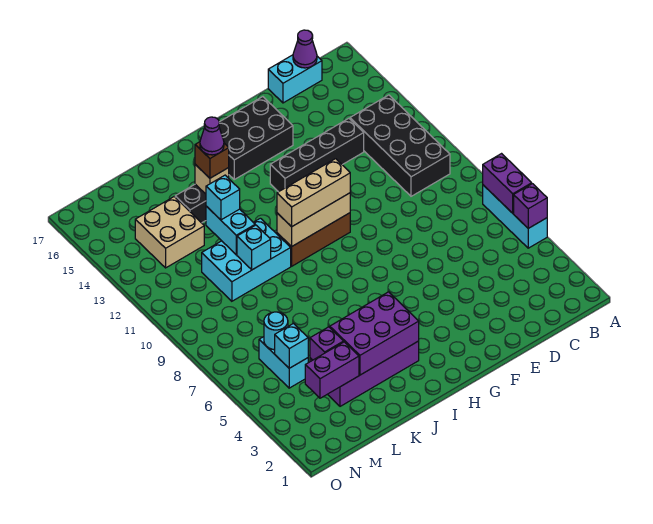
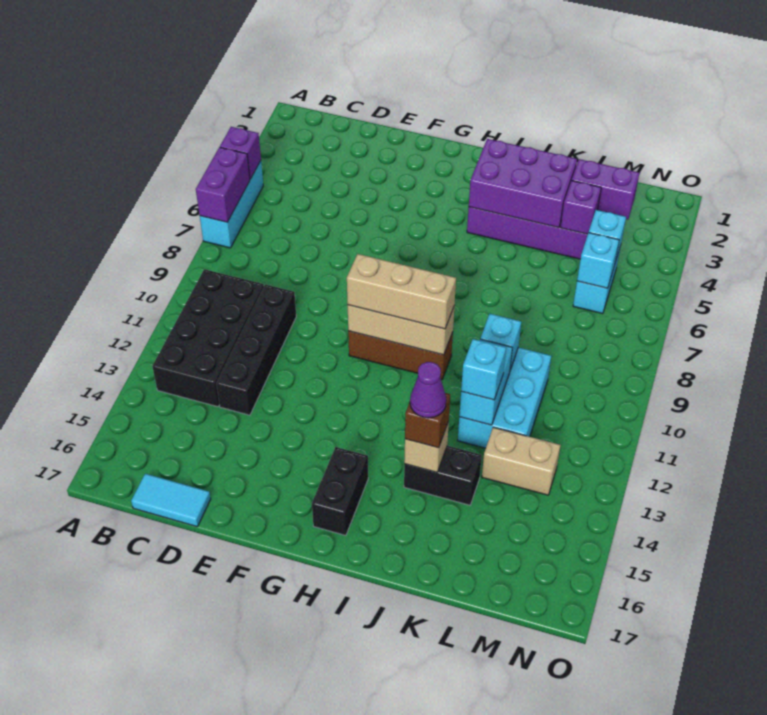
cyan brick C17:D17 level 1 -> cyan tile C17:D17 level 1
purple cone C17 level 2 -> none
black brick D13:G13 level 1 -> black brick D10:D13 level 1
black brick F15:H16 level 1 -> black brick H15:H16 level 1
cyan brick J10:L11 level 1 -> cyan brick K10:L12 level 1
tan brick L13:M14 level 1 -> tan brick L13:M13 level 1
cyan round brick M6 level 2 -> cyan brick M6 level 2

